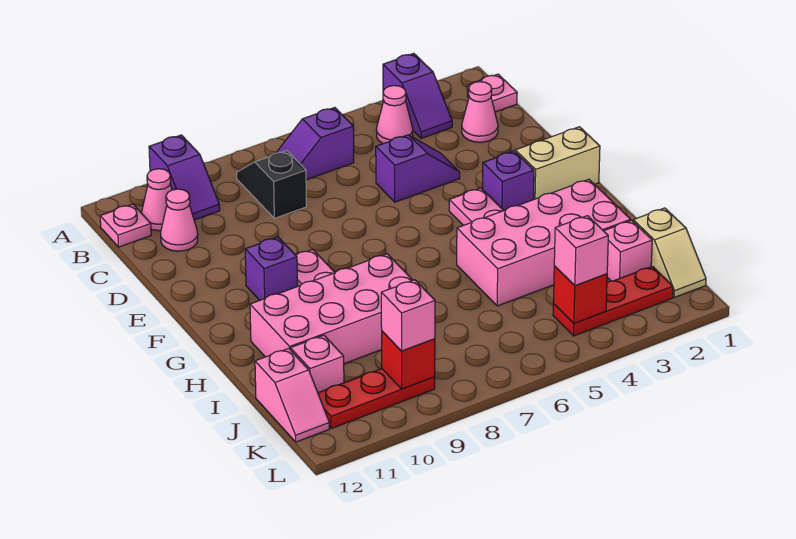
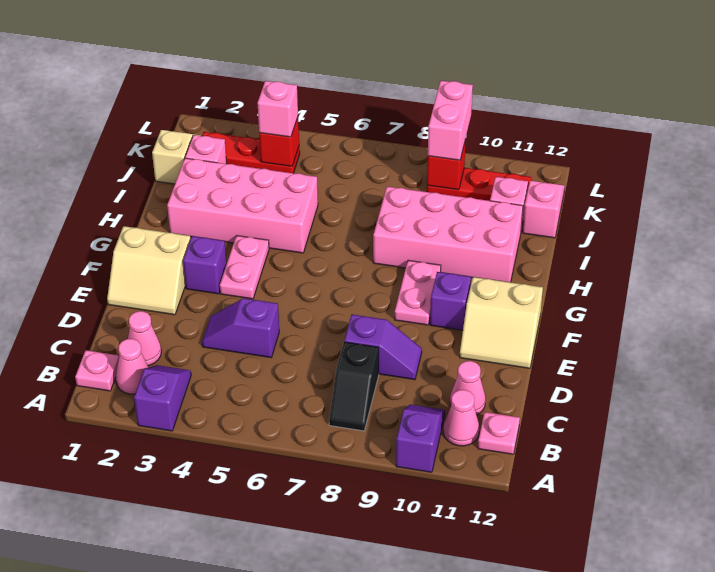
pink cone B4 level 1 -> pink cone B2 level 1
purple slope B6:B7 level 1 top 6 -> purple slope D8:D9 level 1 top 8
none -> tan slope E11:F12 level 1 top F
pink brick K9 level 3 -> pink brick K9:L9 level 3

